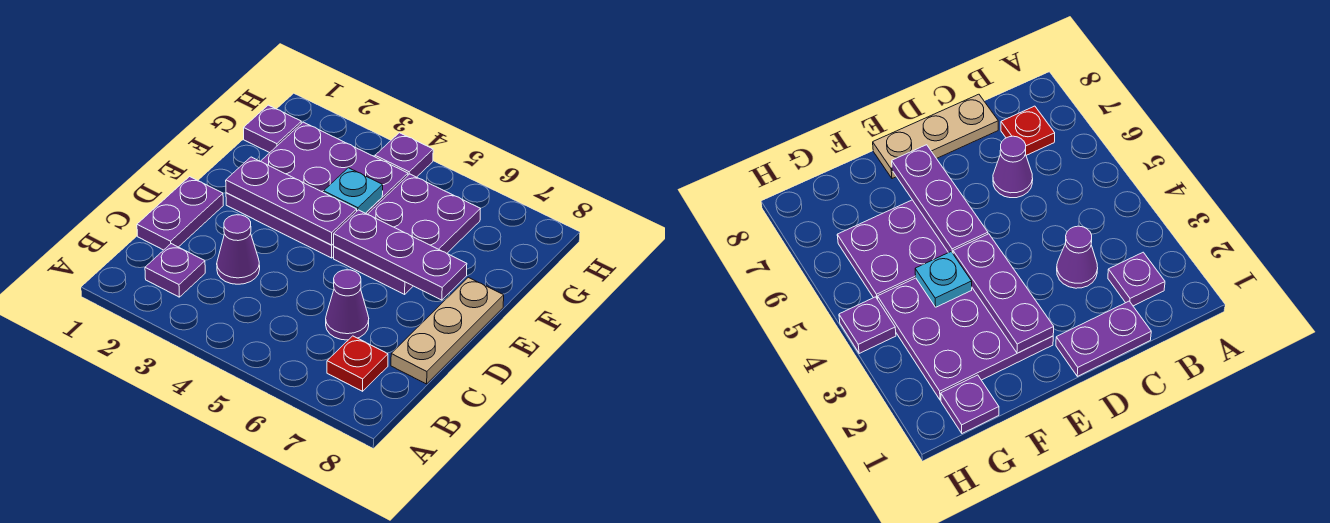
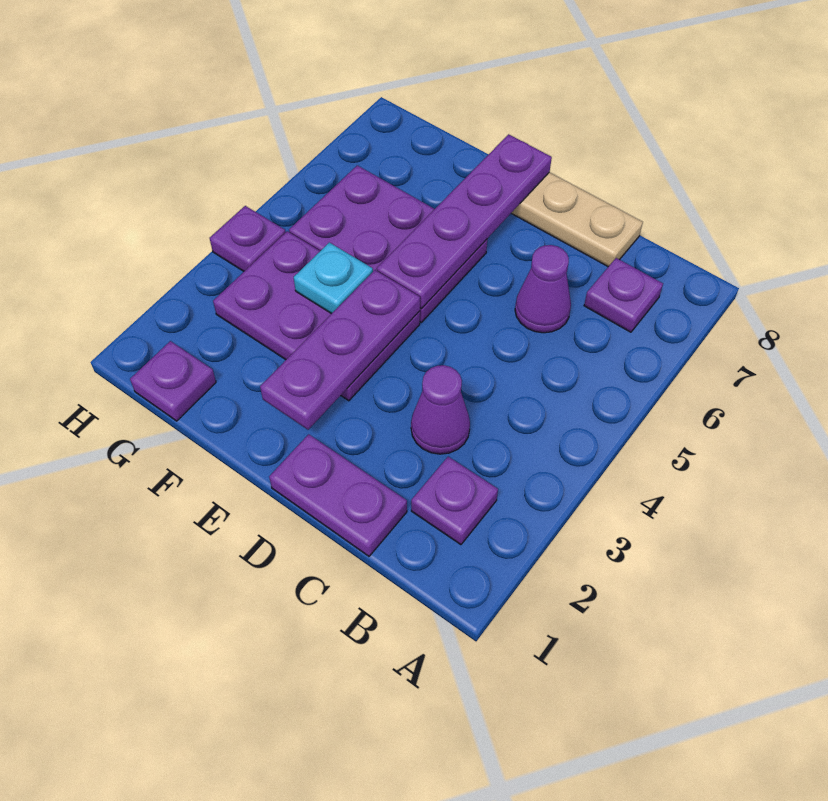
red plate B7 level 1 -> purple plate B7 level 1
purple plate E2:G4 level 1 -> purple plate E3:G4 level 1
purple plate E5:E7 level 2 -> purple plate E5:E8 level 2

